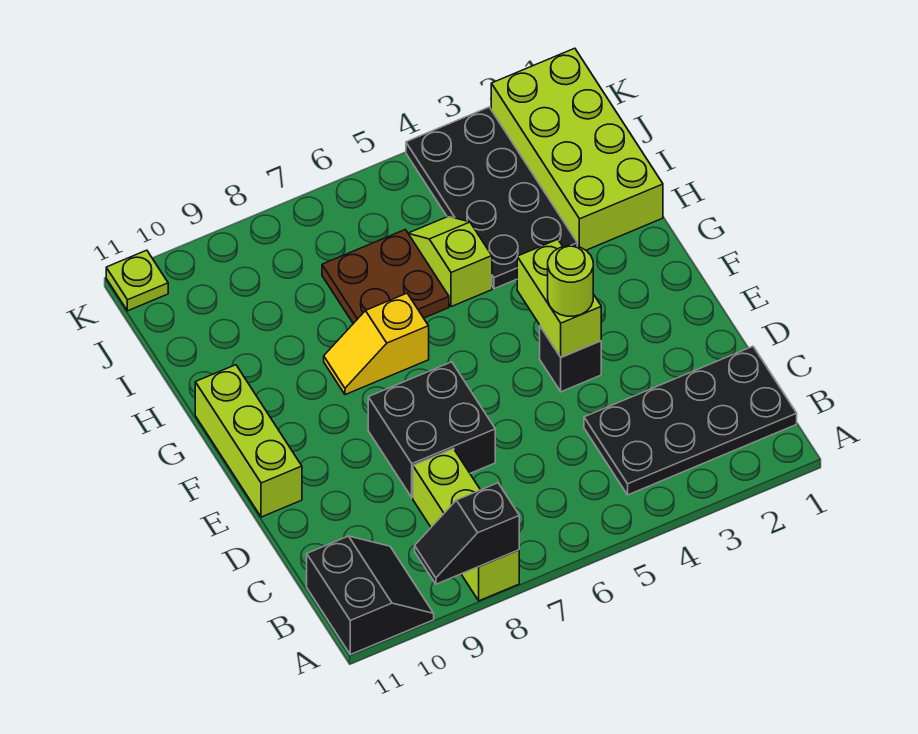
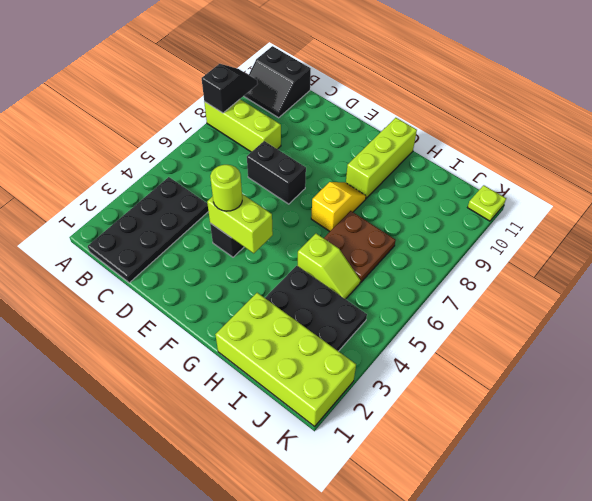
black brick D7:E8 level 1 -> black brick D7:E7 level 1
lime brick E11:G11 level 1 -> lime brick G9:G11 level 1
black plate H3:K4 level 1 -> black plate H3:J4 level 1

